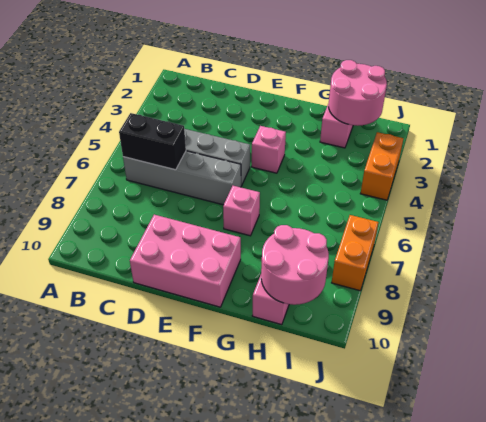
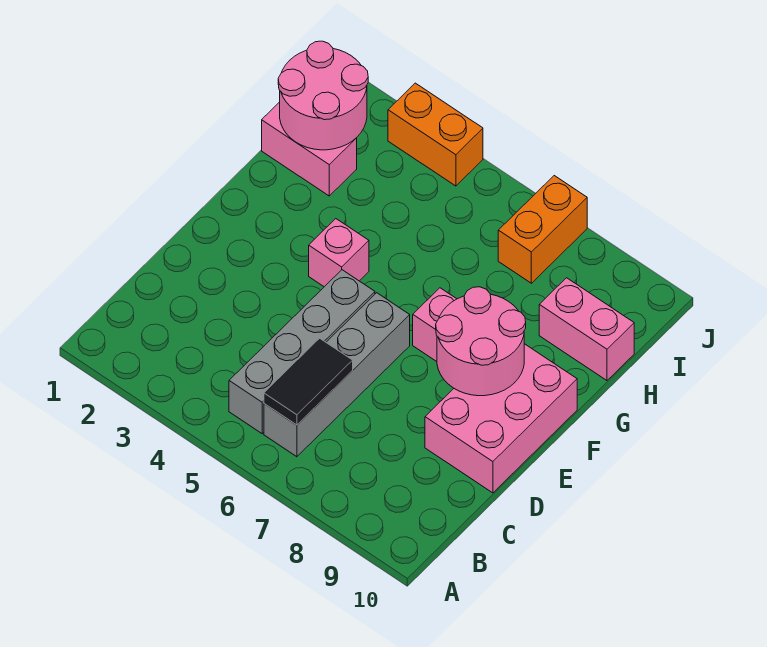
black brick B6:C6 level 2 -> black tile B6:C6 level 2
pink round brick H9:I10 level 2 -> pink round brick E8:F9 level 2
orange brick J7:J8 level 1 -> orange brick I7:J7 level 1

